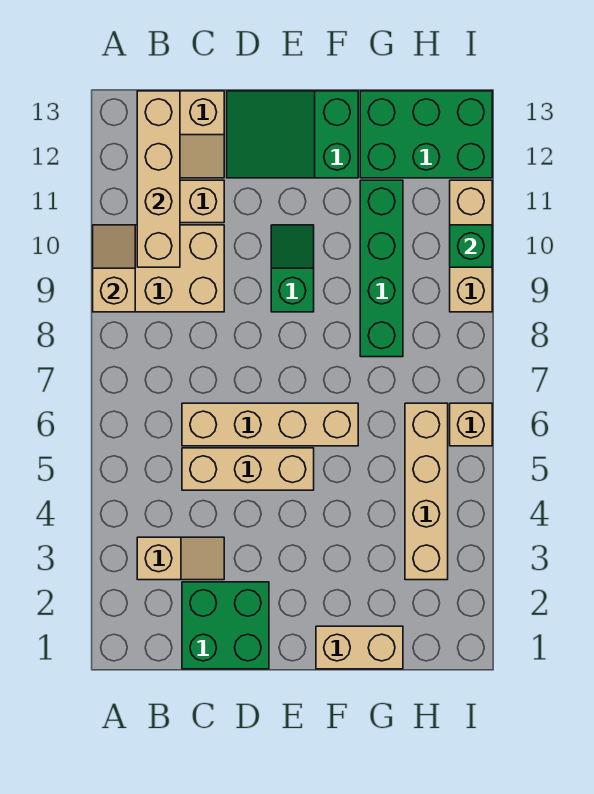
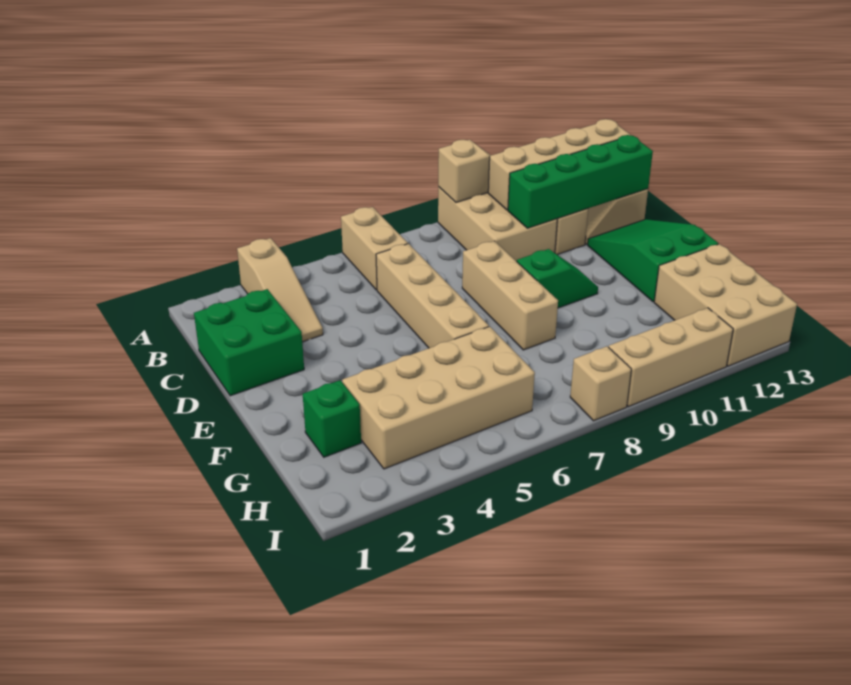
tan slope B3:C3 level 1 top B -> tan slope A3:C3 level 1 top A
tan brick C5:E5 level 1 -> tan brick D8:F8 level 1
tan brick F1:G1 level 1 -> tan brick A6:B6 level 1
green brick G8:G11 level 1 -> green brick C10:C13 level 2
green brick G12:I13 level 1 -> tan brick G12:I13 level 1
tan brick H3:H6 level 1 -> tan brick G3:H6 level 1
tan brick I6 level 1 -> tan brick I8 level 1
green brick I10 level 2 -> green brick G2 level 1

